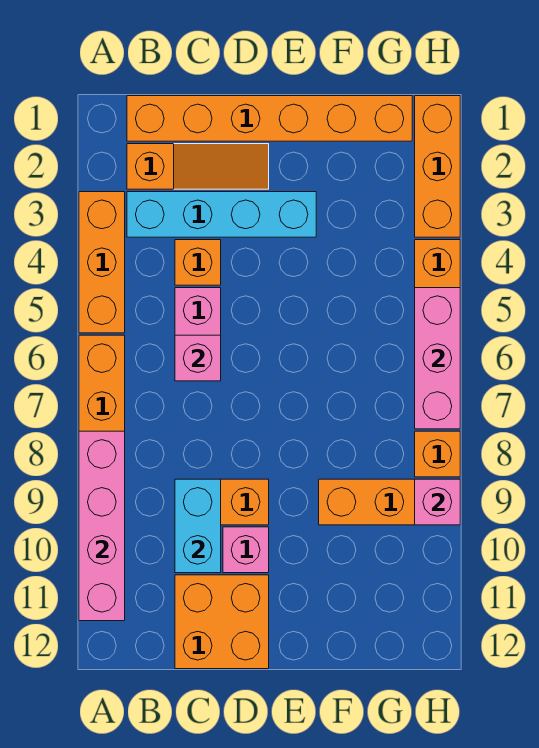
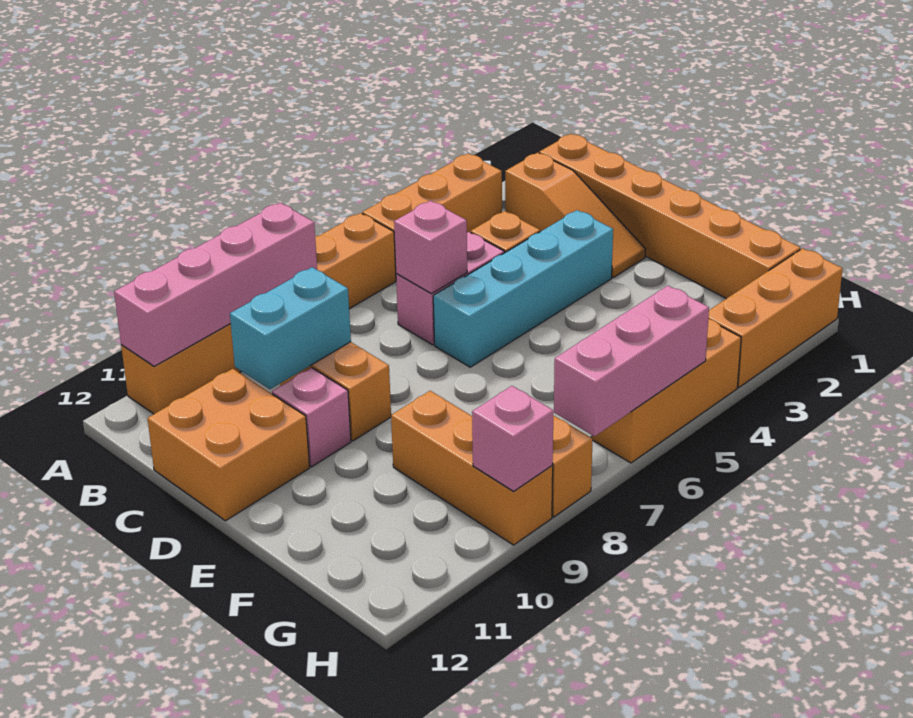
cyan brick B3:E3 level 1 -> cyan brick D3:D6 level 1

